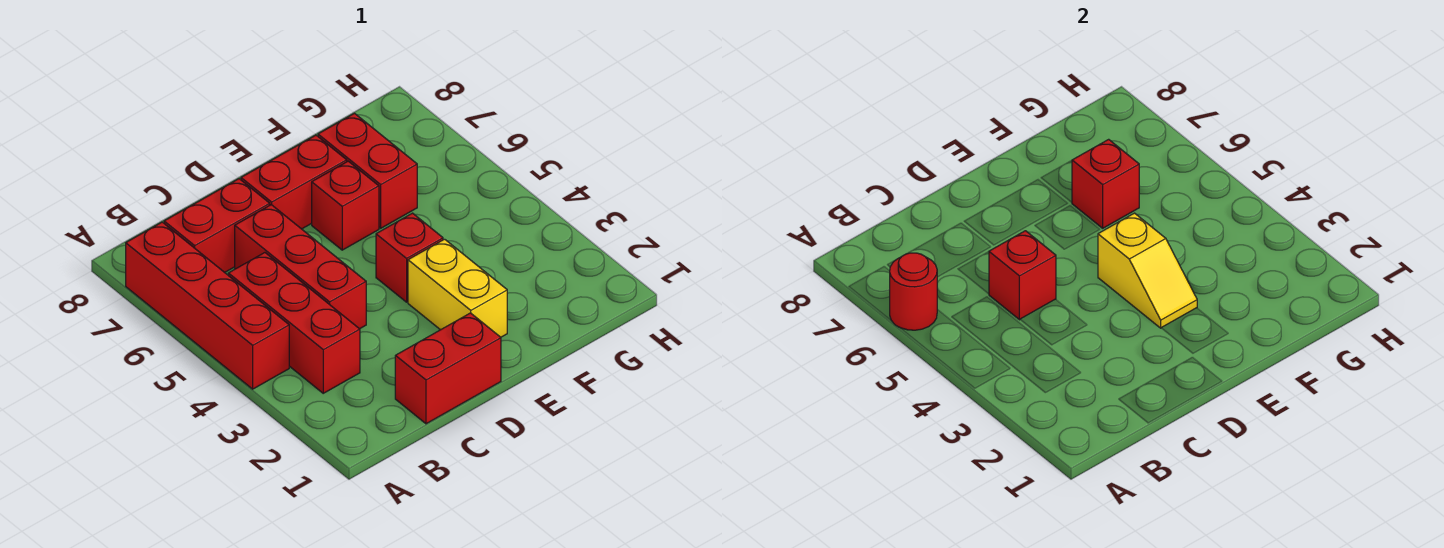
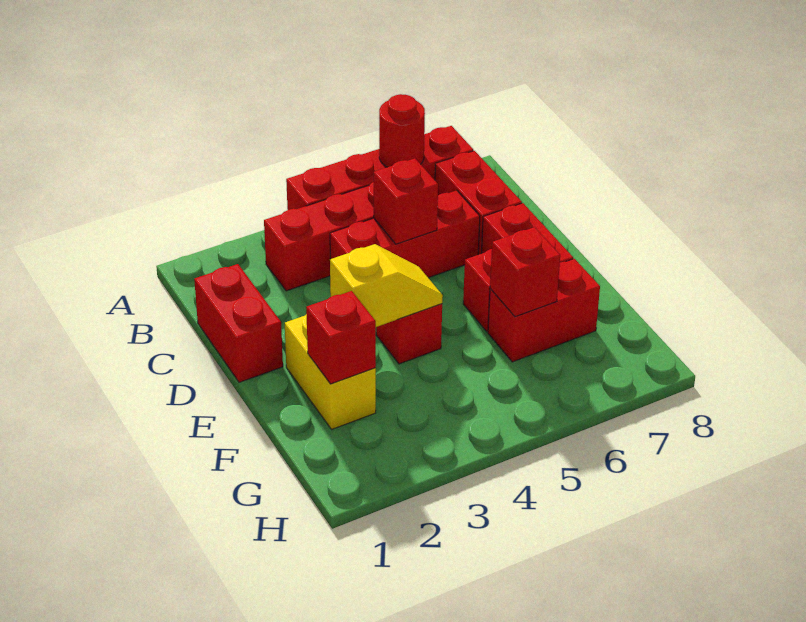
yellow brick E2:E3 level 1 -> yellow brick E2:F2 level 1
yellow slope E3:E4 level 2 top 4 -> yellow slope E3:E4 level 2 top 3
none -> red brick F2 level 2

